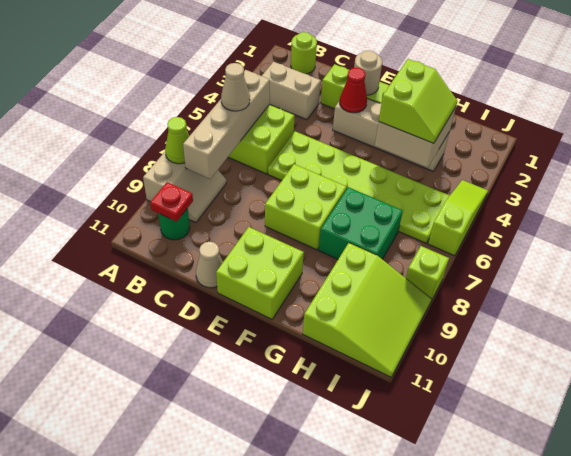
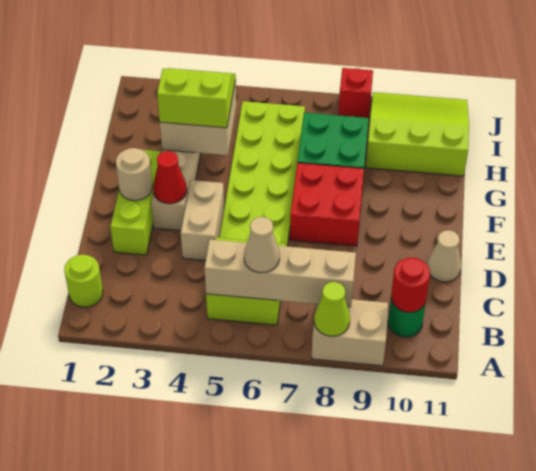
tan brick B3:C3 level 1 -> tan brick D4:E4 level 1
red plate B10 level 2 -> red round brick B10 level 2
lime brick E7:F8 level 1 -> red brick E7:F8 level 1
lime brick E10:F11 level 1 -> none
lime slope J4:J6 level 1 top 6 -> none
lime brick J8 level 1 -> red brick J8 level 1

